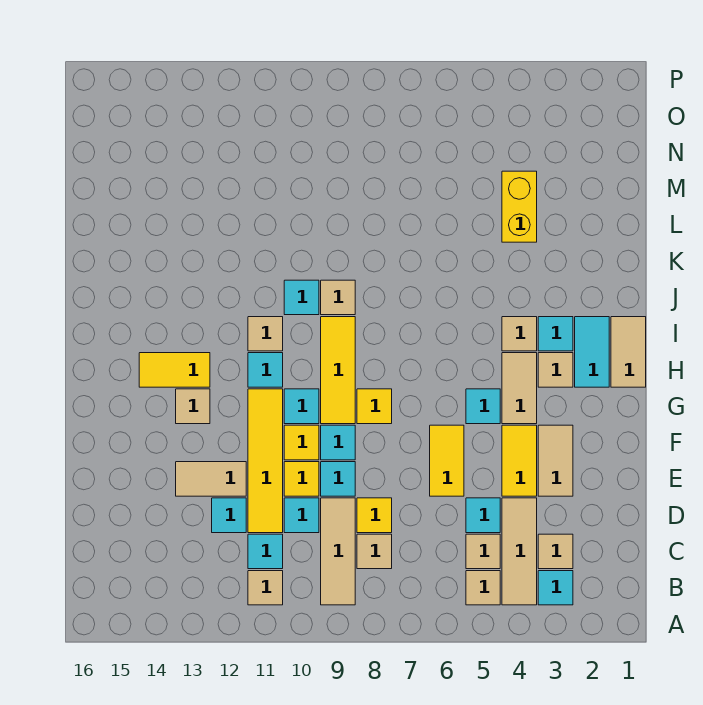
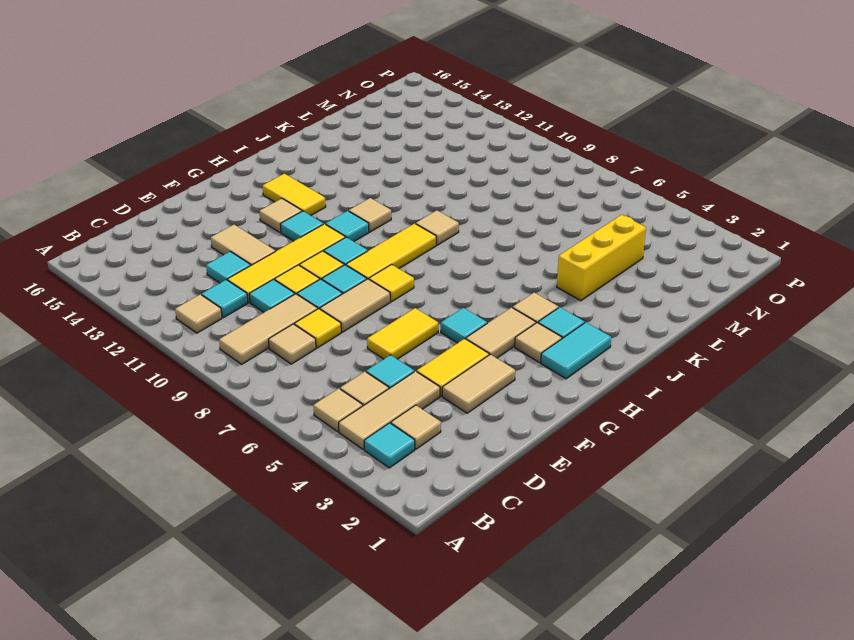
tan tile H1:I1 level 1 -> tan tile E8:F8 level 1
cyan tile J10 level 1 -> cyan tile G12 level 1
yellow brick L4:M4 level 1 -> yellow brick K4:M4 level 1

